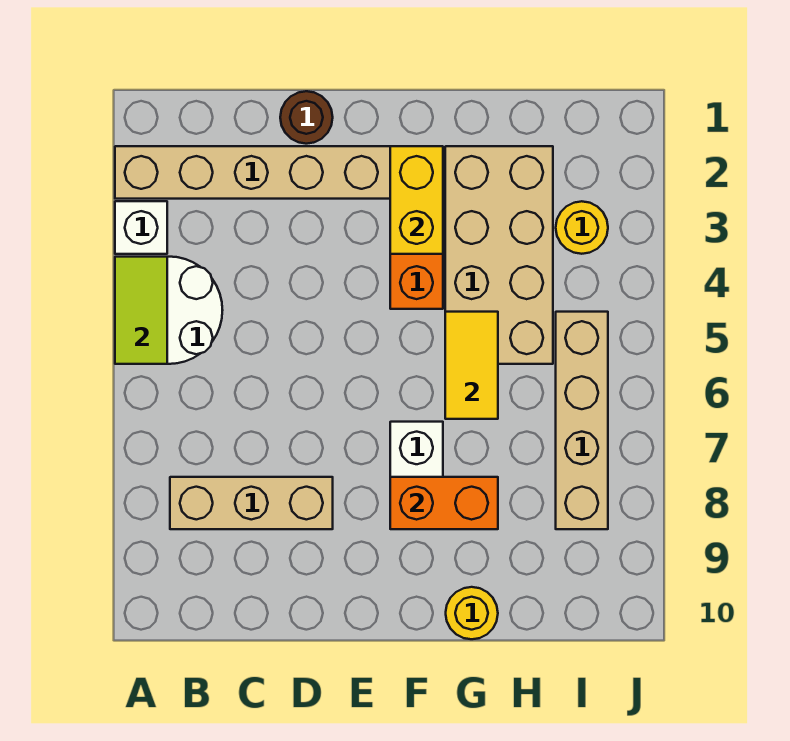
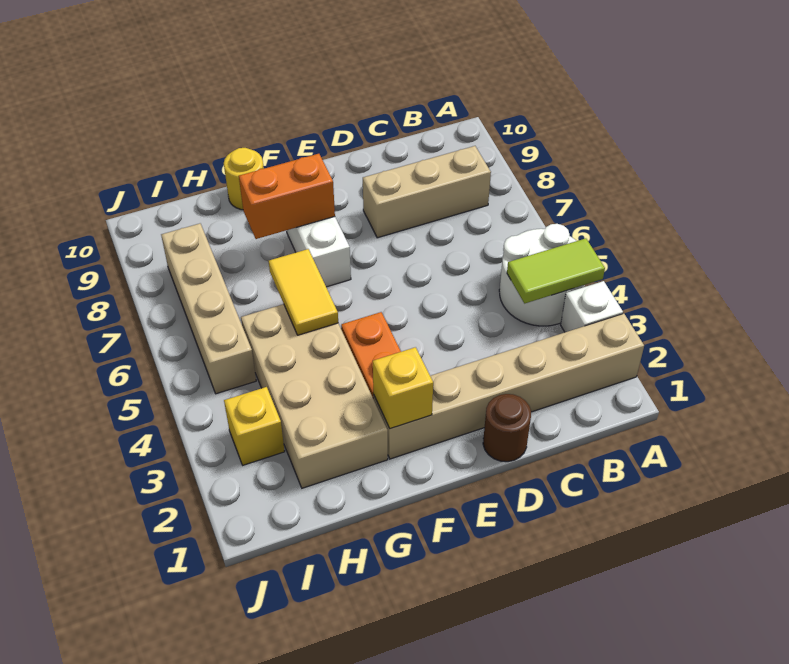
lime tile A4:A5 level 2 -> lime tile A4:B4 level 2
yellow brick F2:F3 level 2 -> yellow brick F2 level 2
yellow round brick I3 level 1 -> yellow brick I3 level 1

